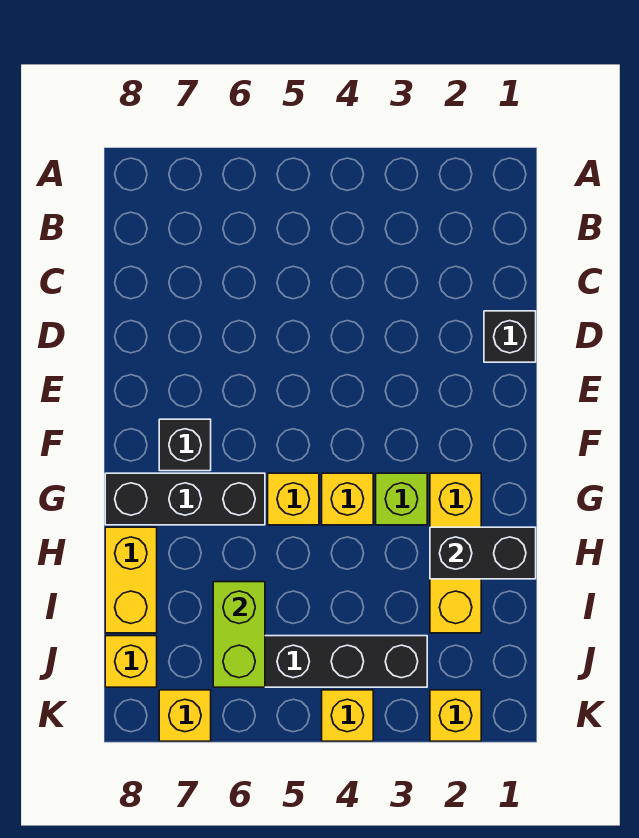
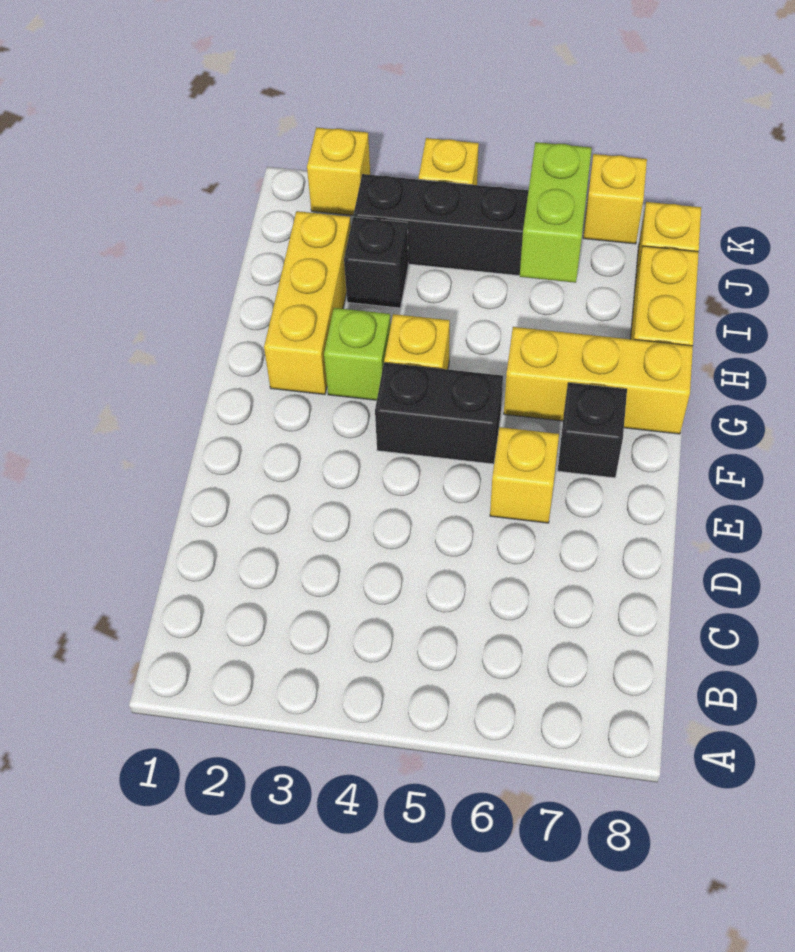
black brick D1 level 1 -> black brick I3 level 1
yellow brick G5 level 1 -> yellow brick E6 level 1
black brick G6:G8 level 1 -> yellow brick G6:G8 level 1
black brick H1:H2 level 2 -> black brick F4:F5 level 1

